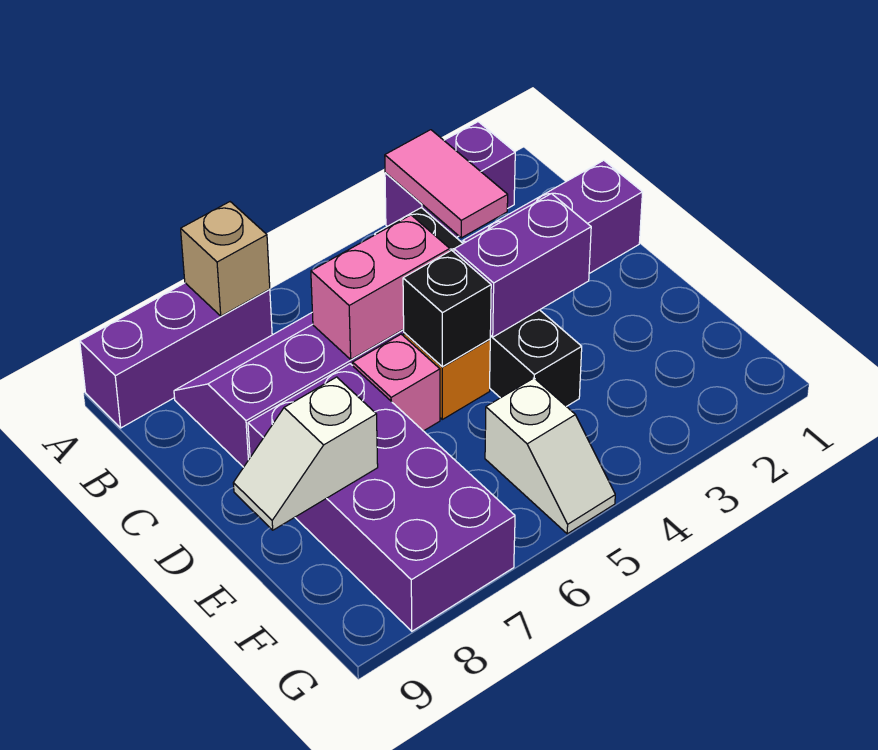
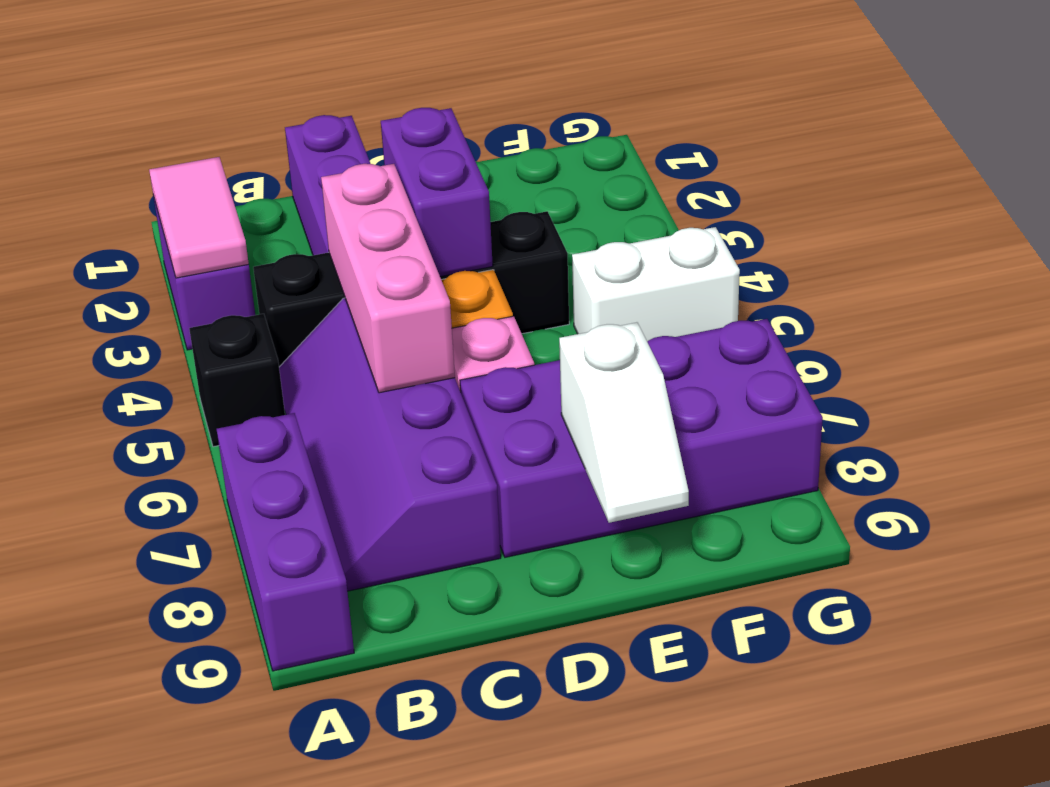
pink tile A3:B3 level 2 -> pink tile A2:A3 level 2
tan brick A7 level 2 -> none
pink brick C5:C6 level 2 -> pink brick C4:C6 level 2
black brick D5 level 2 -> black brick A5 level 1
white slope F5:G5 level 1 top F -> white brick F5:G5 level 1

